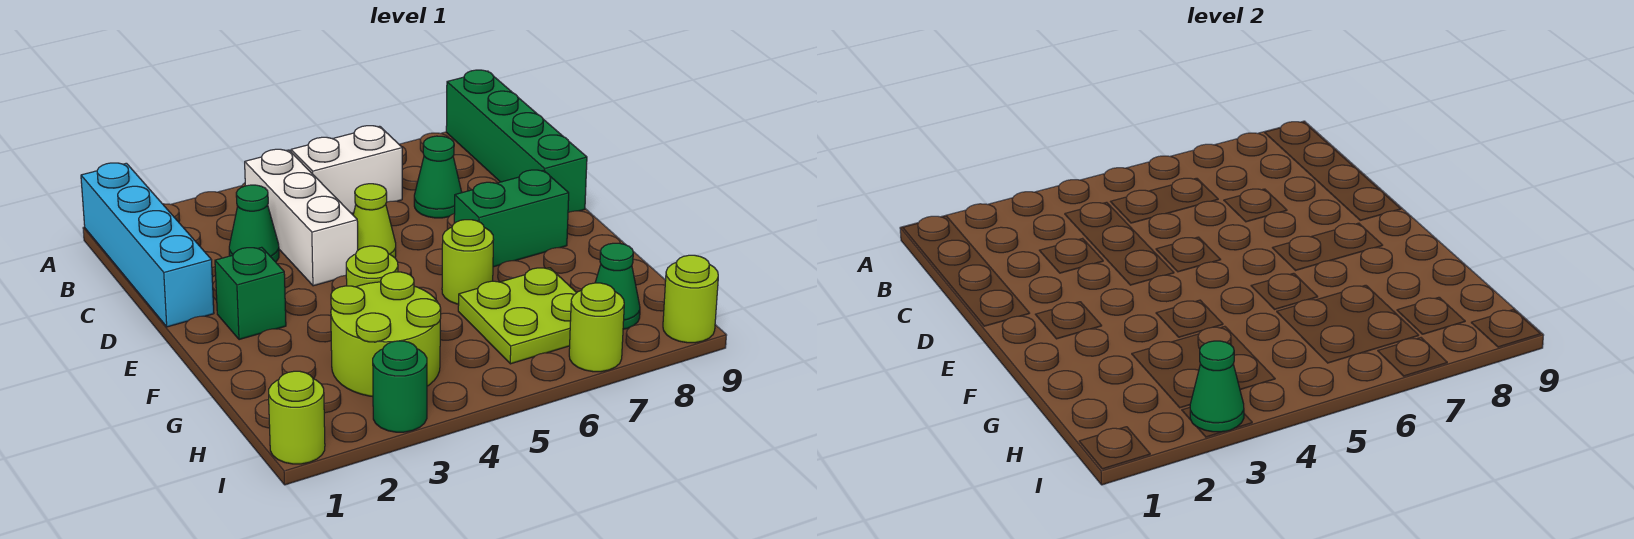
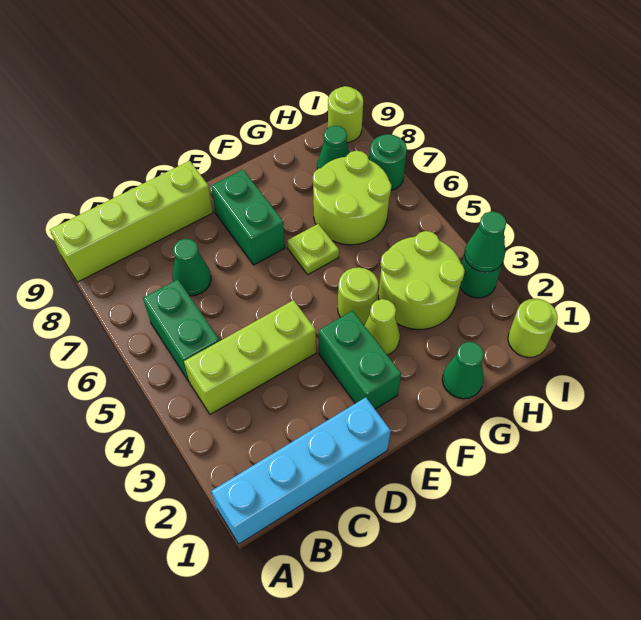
green brick A9:D9 level 1 -> lime brick A9:D9 level 1
white brick B4:D4 level 1 -> lime brick B4:D4 level 1
white brick B5:B6 level 1 -> green brick B5:B6 level 1
green cone C3 level 1 -> green cone G1 level 1
lime cone D5 level 1 -> lime cone F3 level 1
green brick E2 level 1 -> green brick E2:E3 level 1
lime round brick F6 level 1 -> lime plate F6 level 1
lime plate G6:H7 level 1 -> lime round brick G6:H7 level 1
lime round brick I7 level 1 -> green round brick I7 level 1

